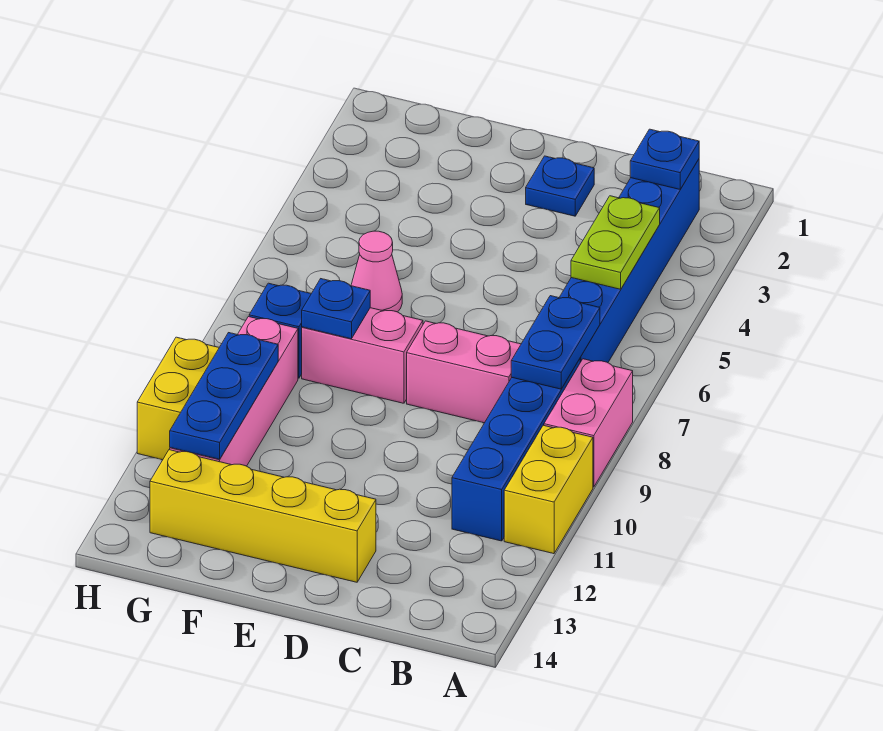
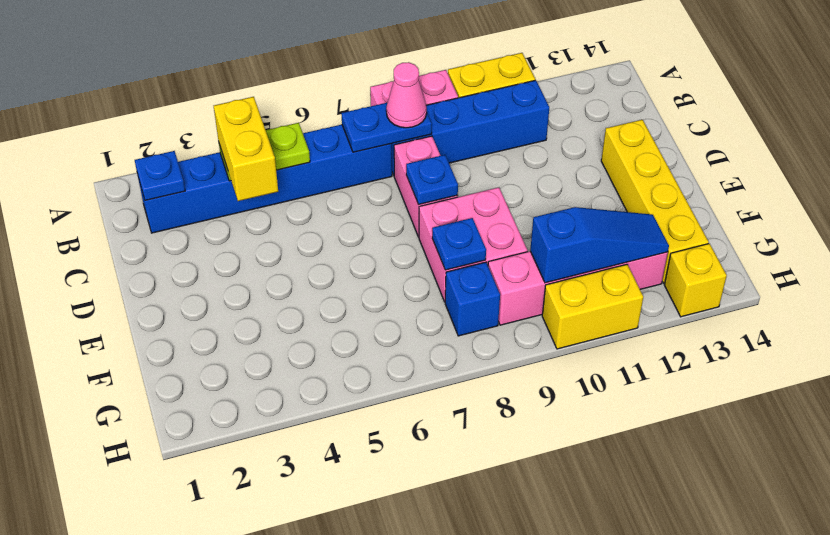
none -> yellow brick B4:C4 level 3
blue plate D2 level 1 -> blue plate D8 level 2
pink brick E8:F8 level 1 -> pink brick E8:F9 level 1
pink cone F6 level 1 -> pink cone B8 level 3
blue plate G10:G12 level 2 -> blue slope G10:G12 level 2 top 10
none -> yellow brick H13 level 1

